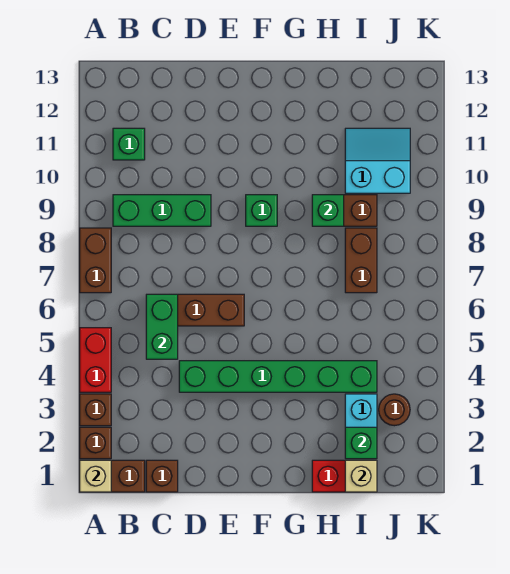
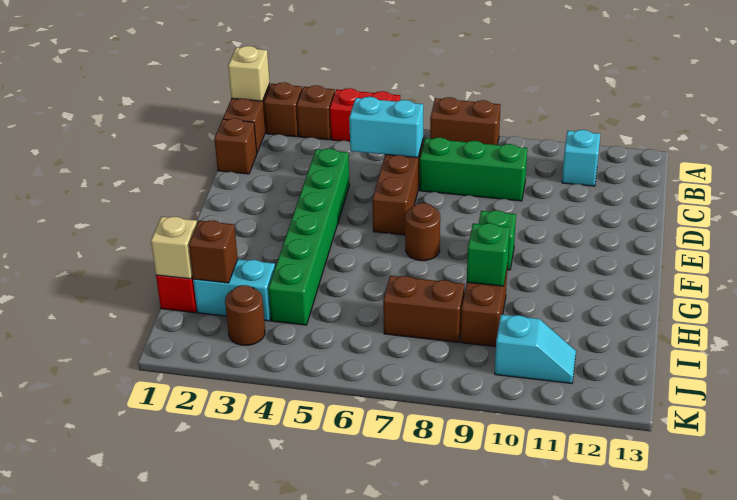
green brick B9:D9 level 1 -> green brick C7:C9 level 1
green brick B11 level 1 -> cyan brick B11 level 1
green brick C5:C6 level 2 -> cyan brick C5:C6 level 2
none -> brown round brick F7 level 1
green brick I2 level 2 -> brown brick I2 level 2
cyan slope I10:J11 level 1 top 10 -> cyan slope J10:J11 level 1 top 10

